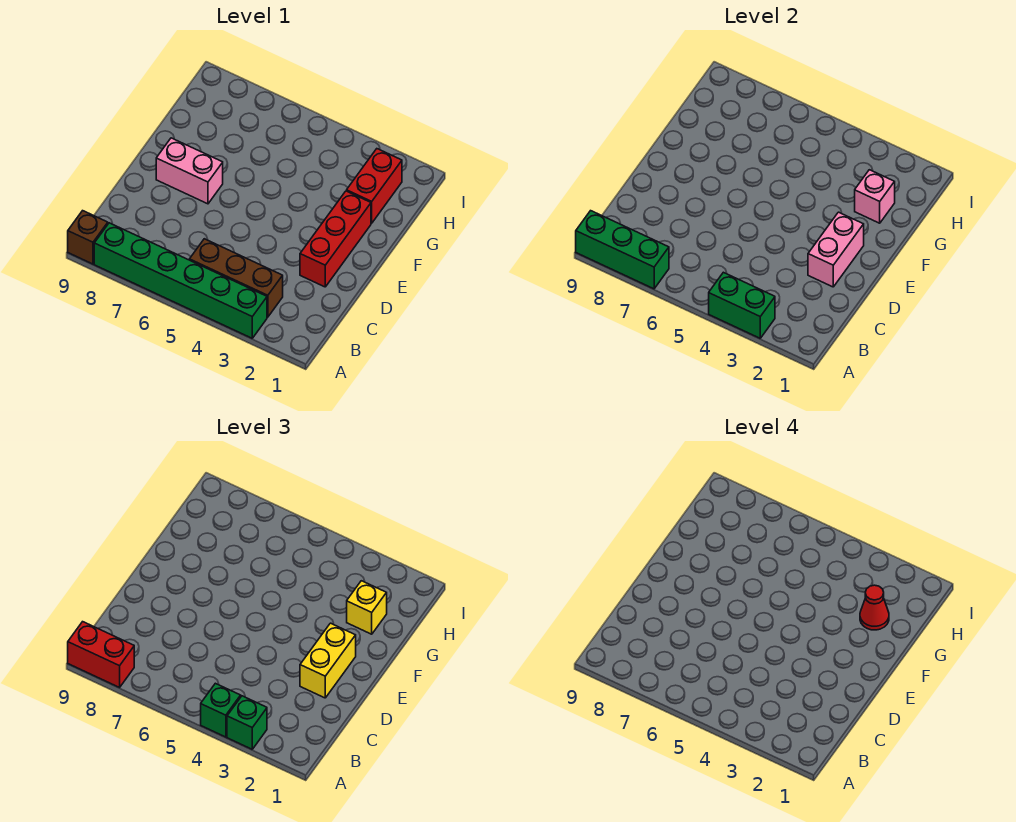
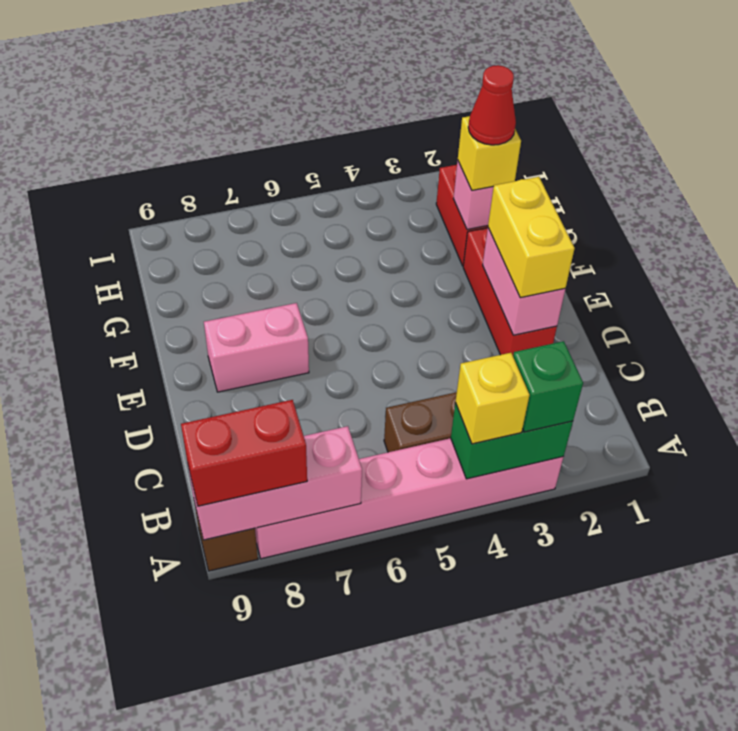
green brick A3:A8 level 1 -> pink brick A3:A8 level 1
green brick A4 level 3 -> yellow brick A4 level 3
green brick A7:A9 level 2 -> pink brick A7:A9 level 2

